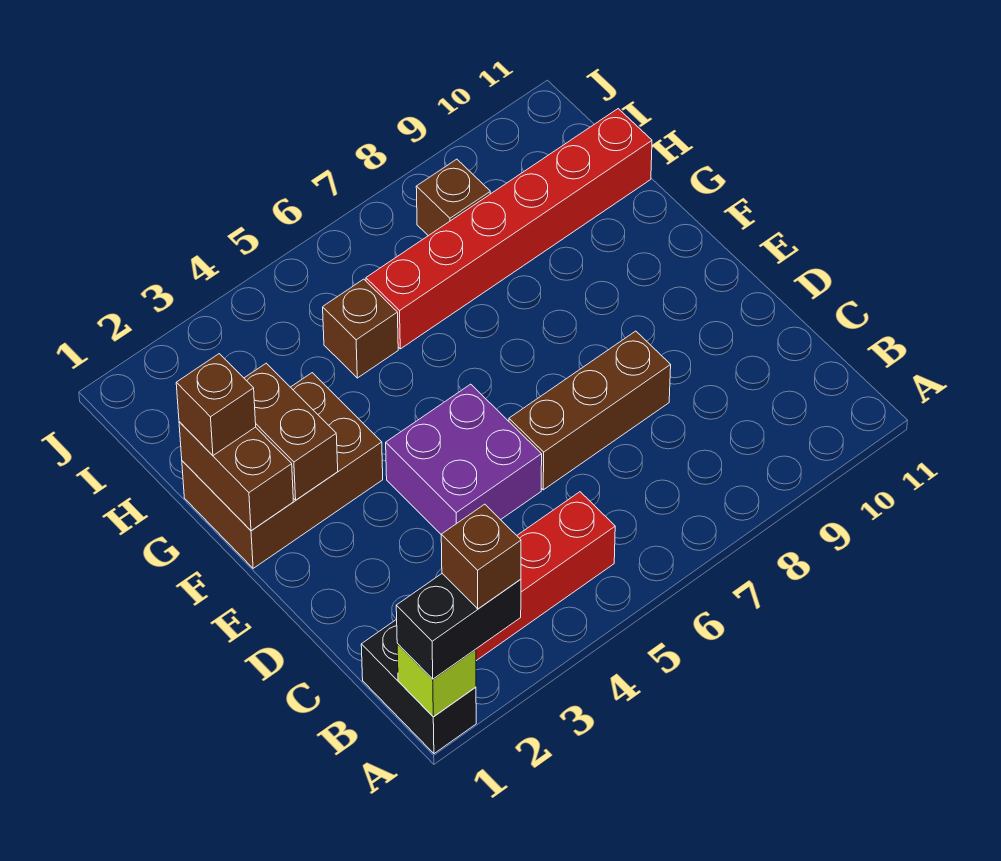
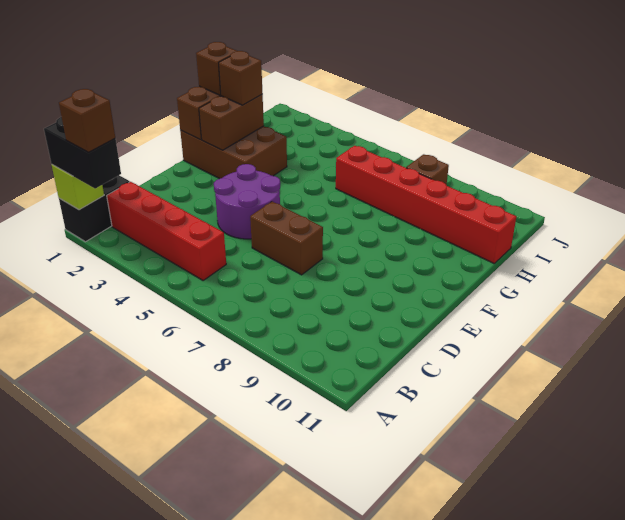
purple brick D4:E5 level 1 -> purple round brick D4:E5 level 1
brown brick D6:D8 level 1 -> brown brick D6:D7 level 1
brown brick H5 level 1 -> brown brick G2 level 3

